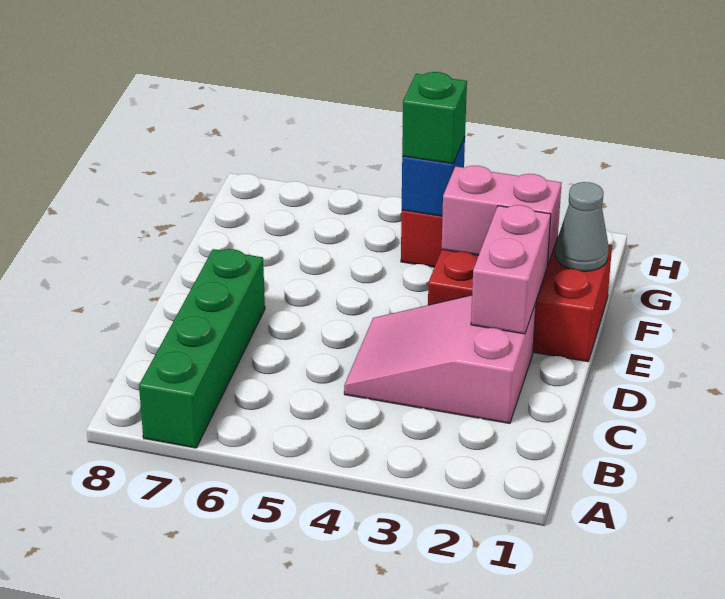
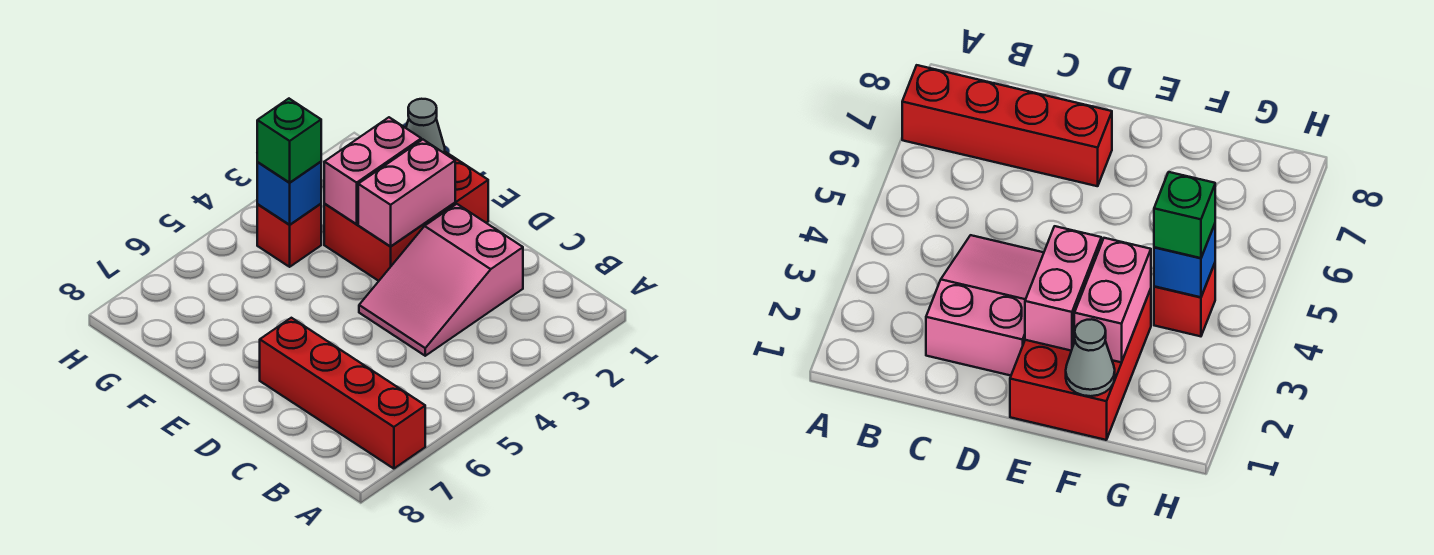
green brick A7:D7 level 1 -> red brick A7:D7 level 1
pink brick D2:E2 level 2 -> pink brick E2:E3 level 2

